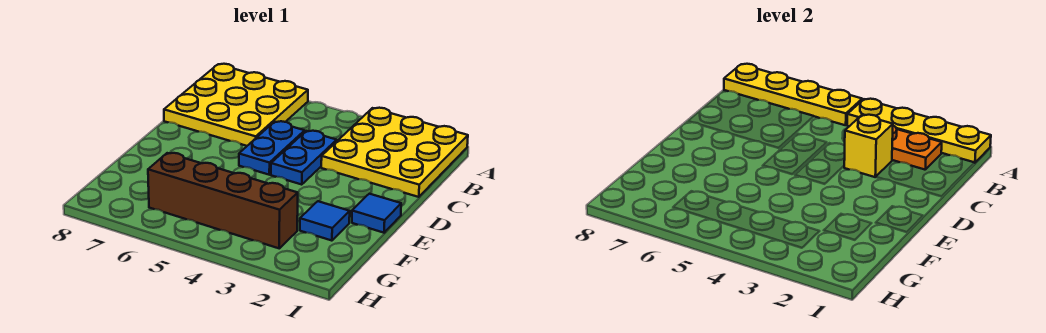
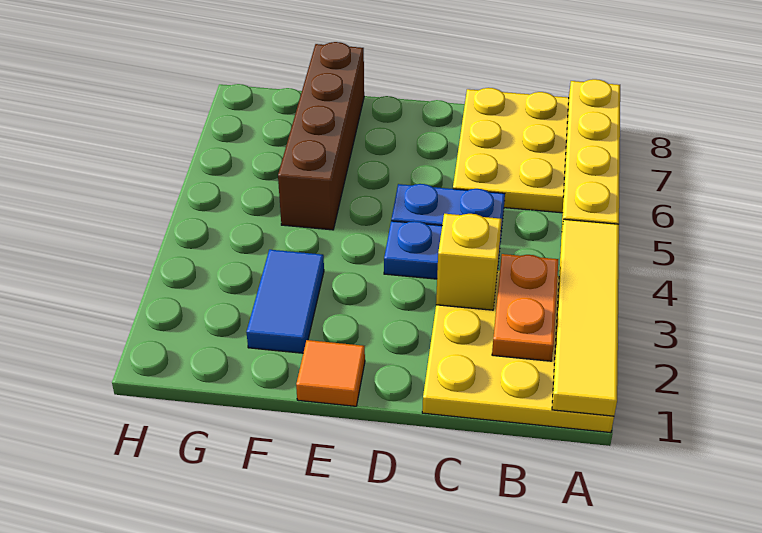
yellow plate A1:A4 level 2 -> yellow tile A1:A4 level 2
blue tile E1 level 1 -> orange tile E1 level 1
blue tile F2 level 1 -> blue tile F2:F3 level 1
brown brick G3:G6 level 1 -> brown brick F5:F8 level 1

